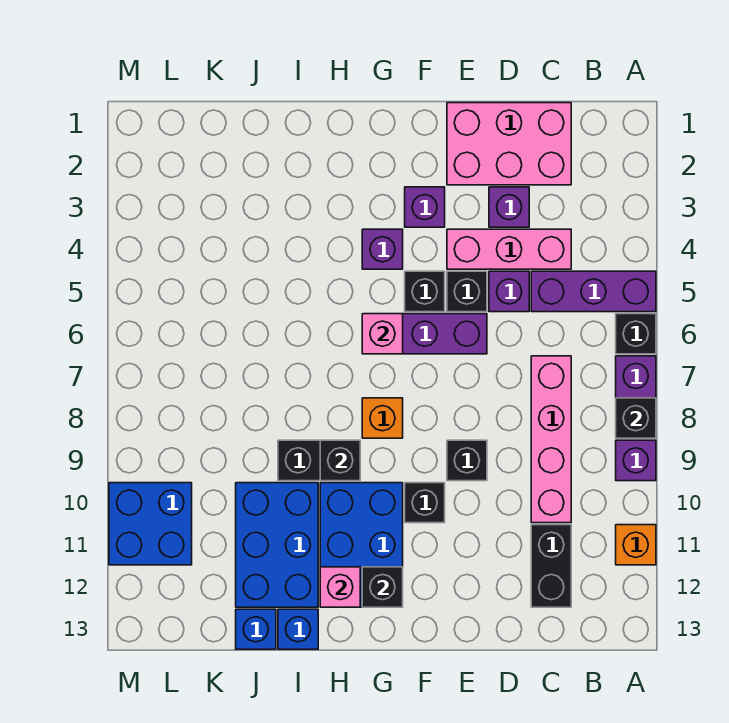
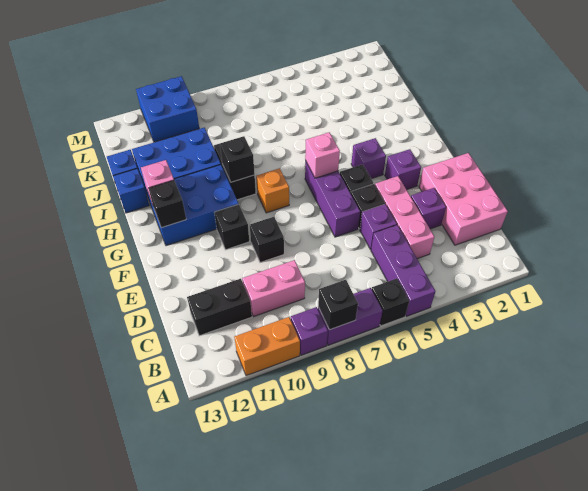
orange brick A11 level 1 -> orange brick A10:A11 level 1
pink brick C7:C10 level 1 -> pink brick C9:C10 level 1

